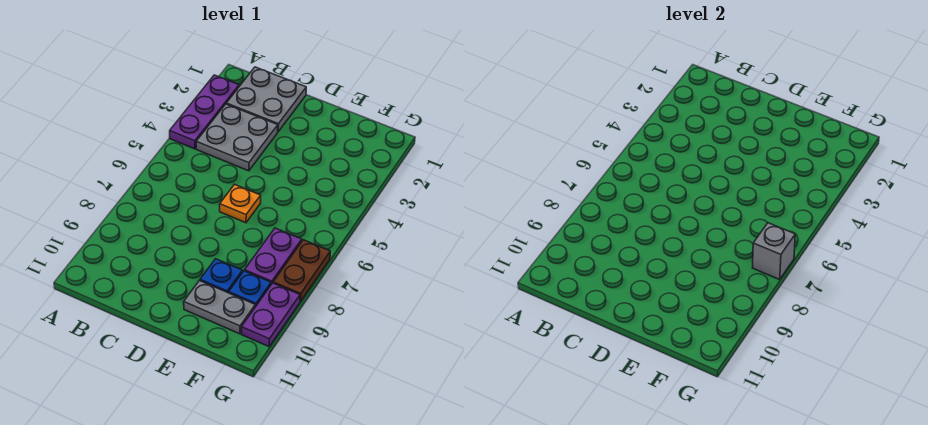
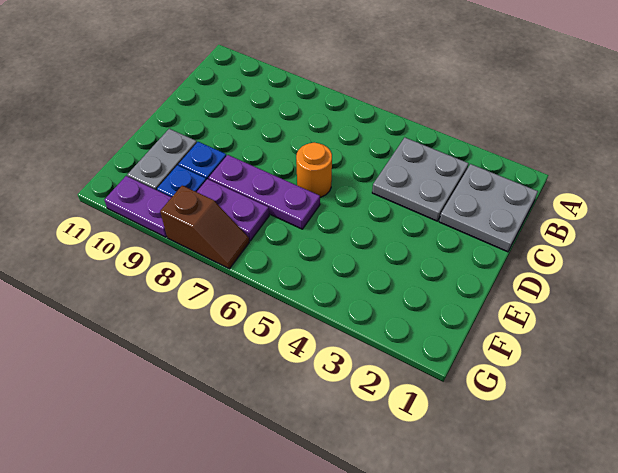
purple plate A2:A4 level 1 -> purple plate E6:E8 level 1
orange plate D6 level 1 -> orange round brick D6 level 1
brown plate G7:G8 level 1 -> brown slope G7:G8 level 1 top 8
grey brick G7 level 2 -> none

